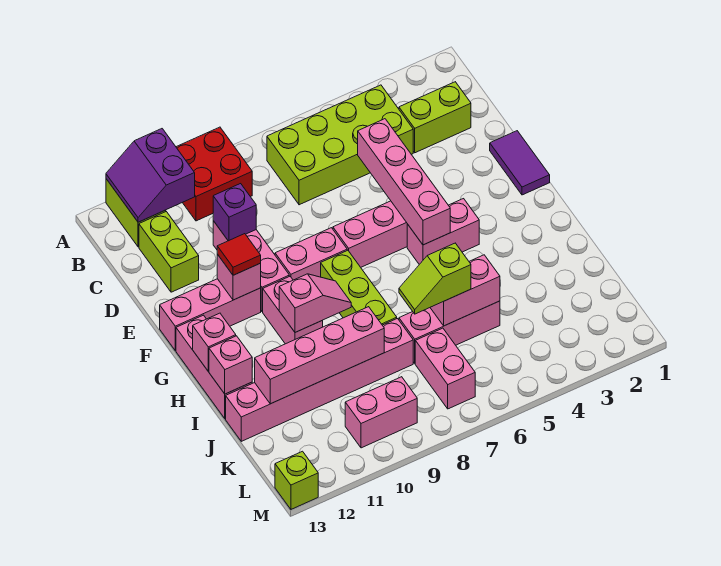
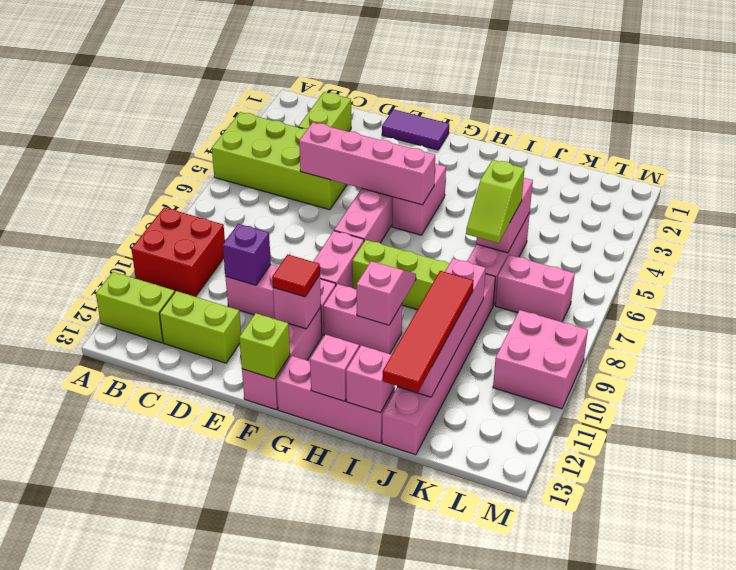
purple slope A11:B12 level 2 top 11 -> none
lime brick B4:C7 level 1 -> lime brick A4:D5 level 1
none -> red tile J10:J13 level 3
pink brick L9:L10 level 1 -> pink brick L9:M10 level 1
lime brick M13 level 1 -> lime brick F13 level 2

